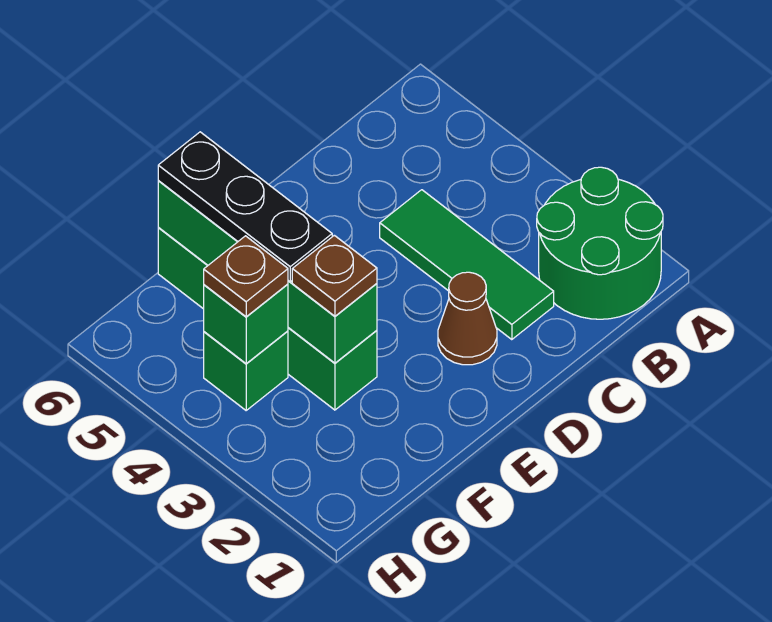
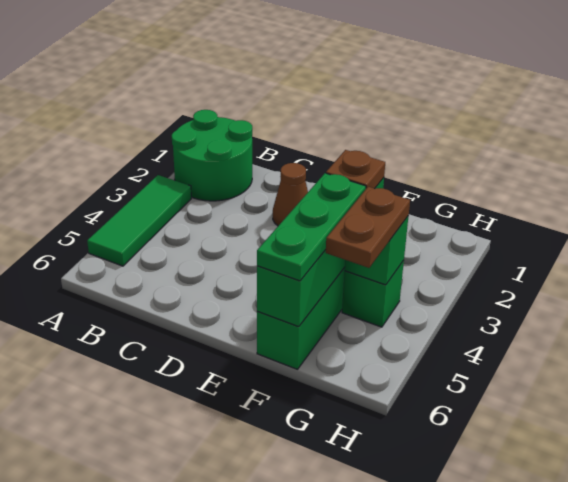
green tile C2:C4 level 1 -> green tile A3:A5 level 1
black plate F4:F6 level 3 -> green plate F4:F6 level 3
brown plate G4 level 3 -> brown plate G4:G5 level 3

